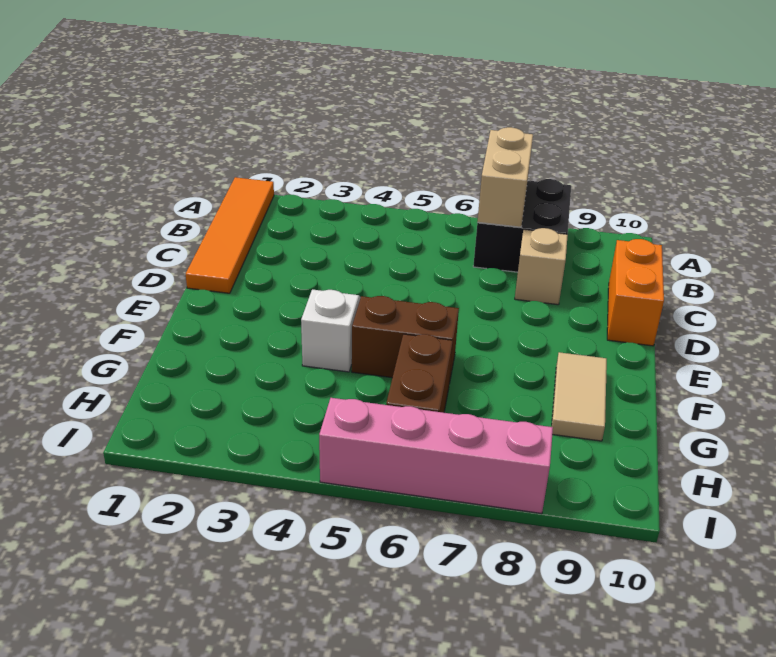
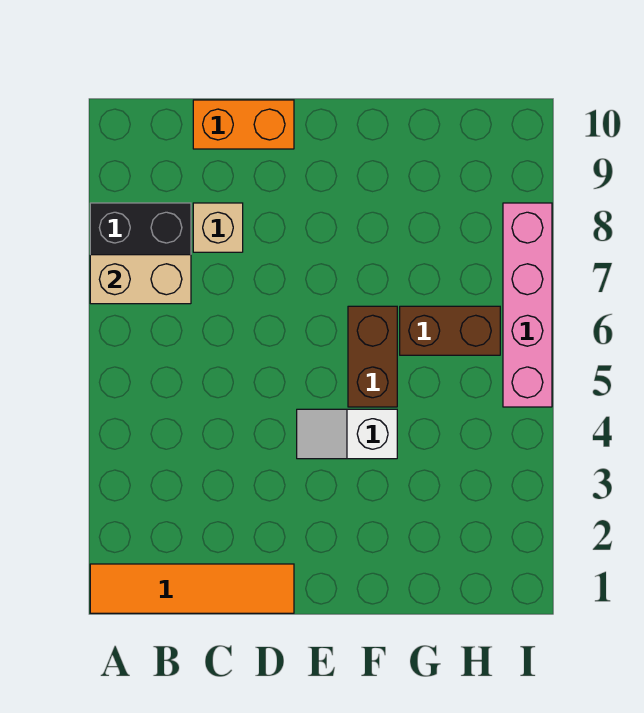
tan tile F9:G9 level 1 -> none

